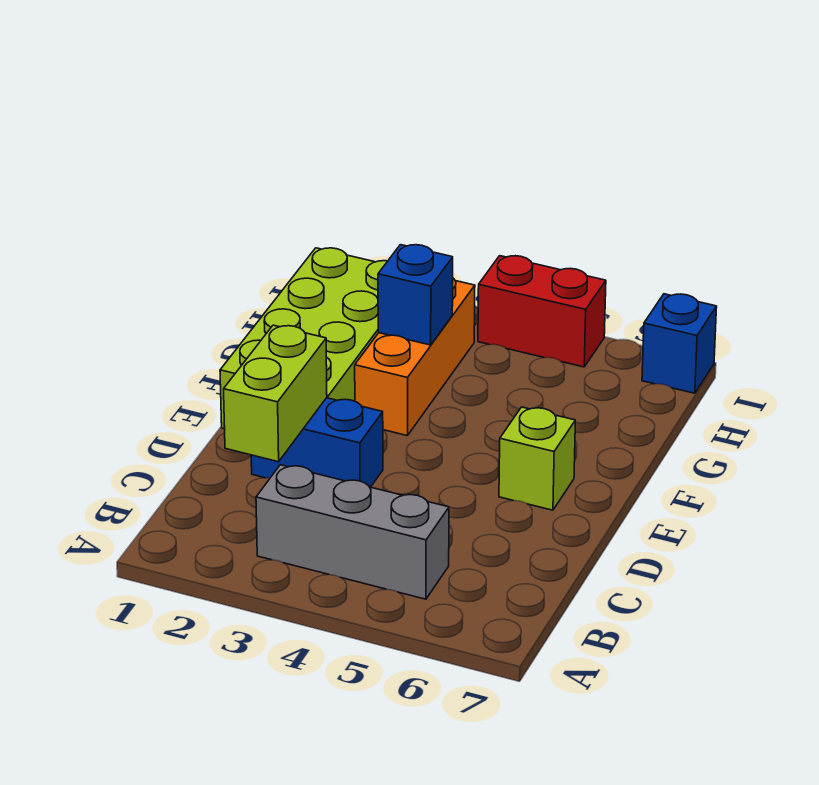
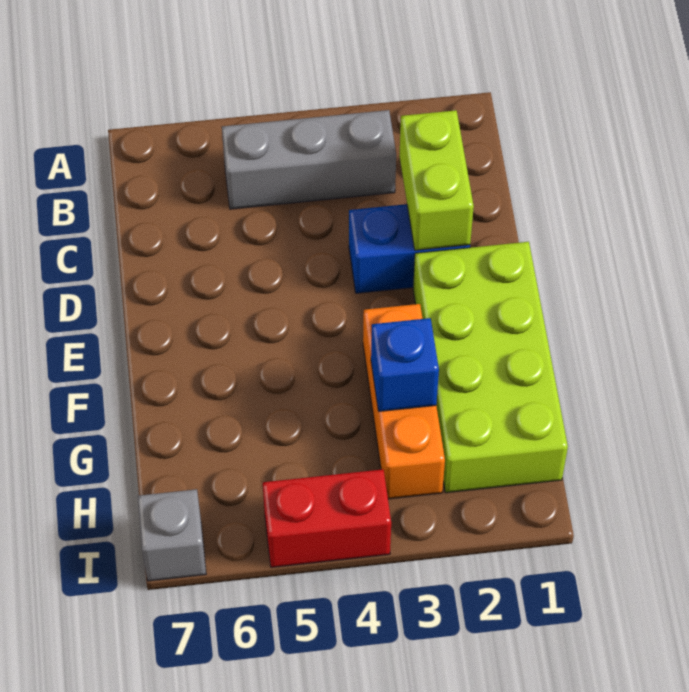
lime brick E6 level 1 -> none
blue brick I7 level 1 -> grey brick I7 level 1

